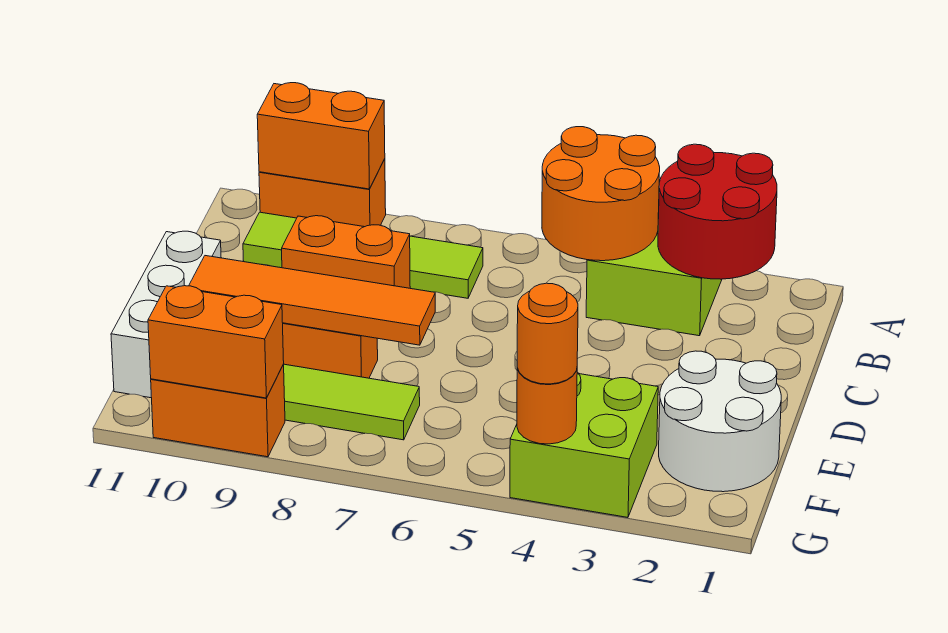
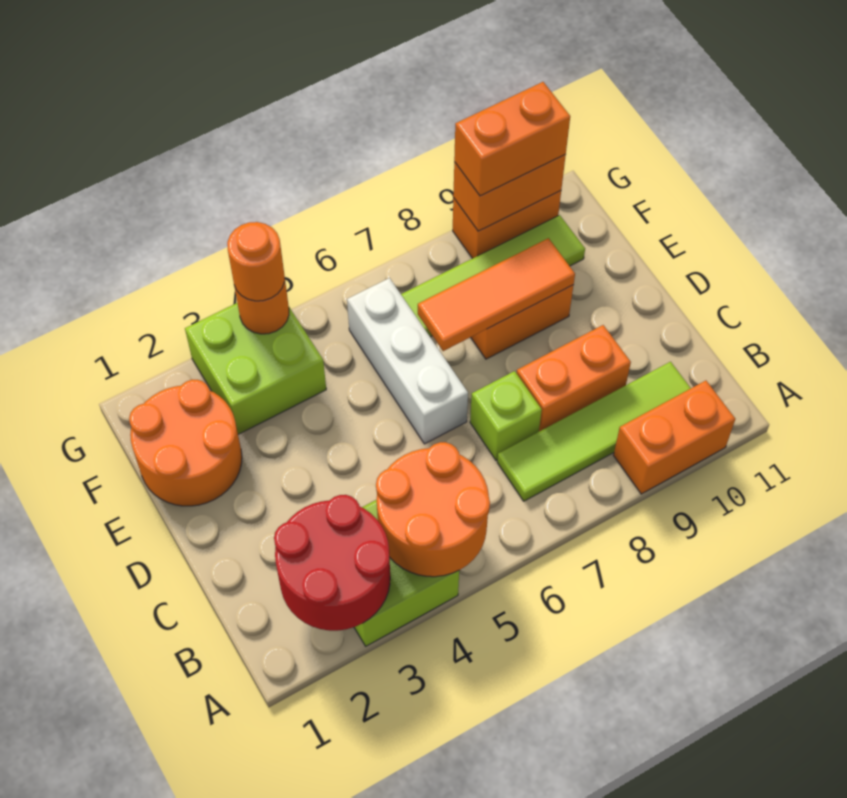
orange brick A9:A10 level 2 -> orange brick G9:G10 level 3
none -> lime brick C7 level 1
white brick D11:F11 level 1 -> white brick D6:F6 level 1
white round brick E1:F2 level 1 -> orange round brick E1:F2 level 1
orange tile E7:E10 level 2 -> orange tile E7:E9 level 2

